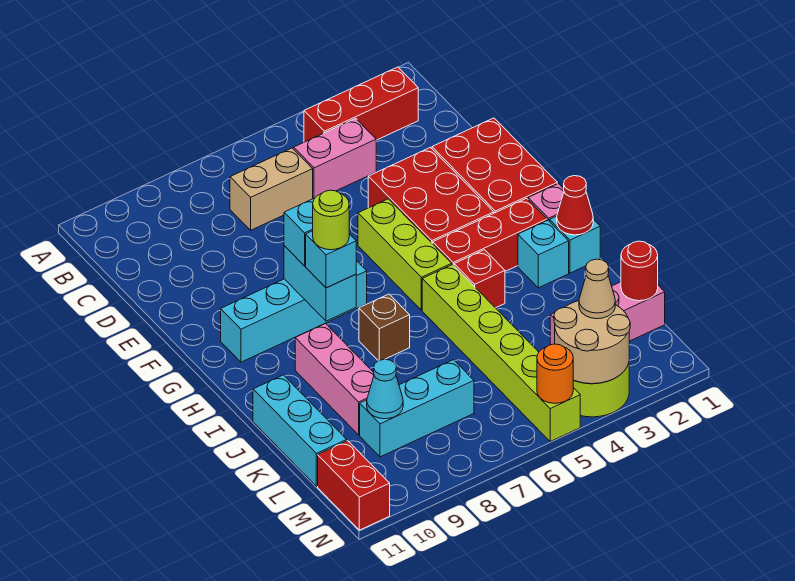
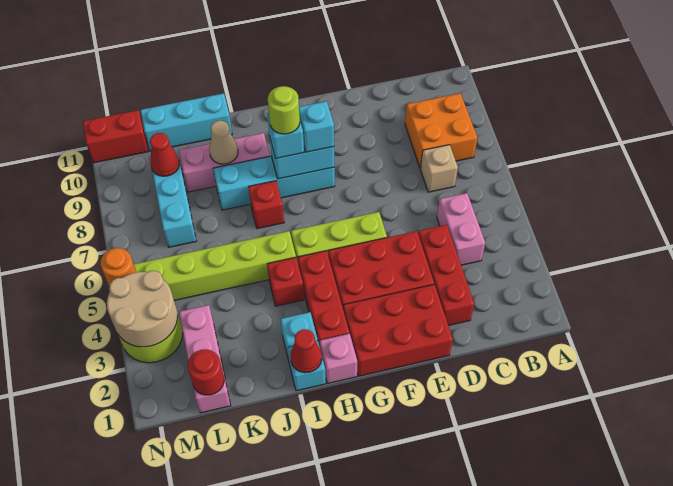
red brick B2:B4 level 1 -> red brick D2:D4 level 1
none -> orange brick B8:C9 level 1
tan brick C6:C7 level 1 -> tan brick C7 level 1
cyan brick G7:G10 level 1 -> cyan brick G8:J8 level 1
brown brick I7 level 1 -> red brick I7 level 1
cyan cone L9 level 2 -> red cone L9 level 2
tan cone M3 level 3 -> tan cone J9 level 2

